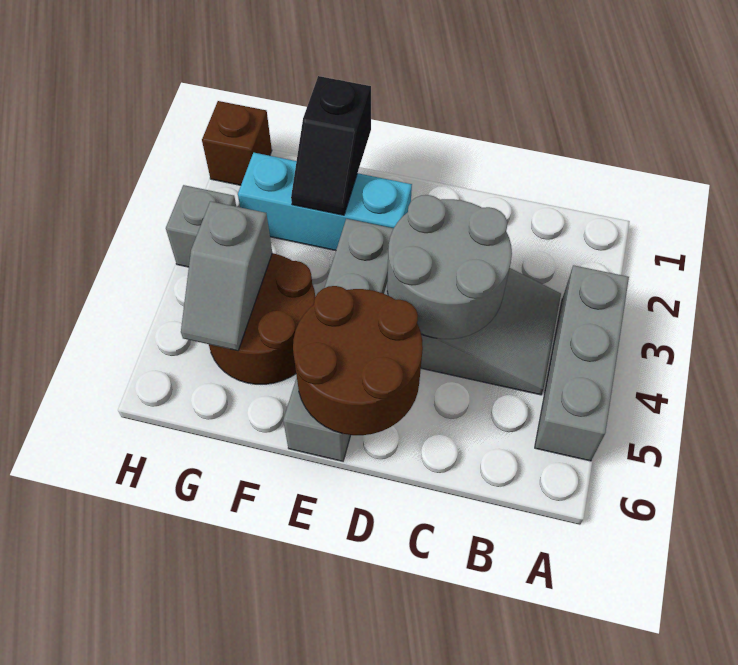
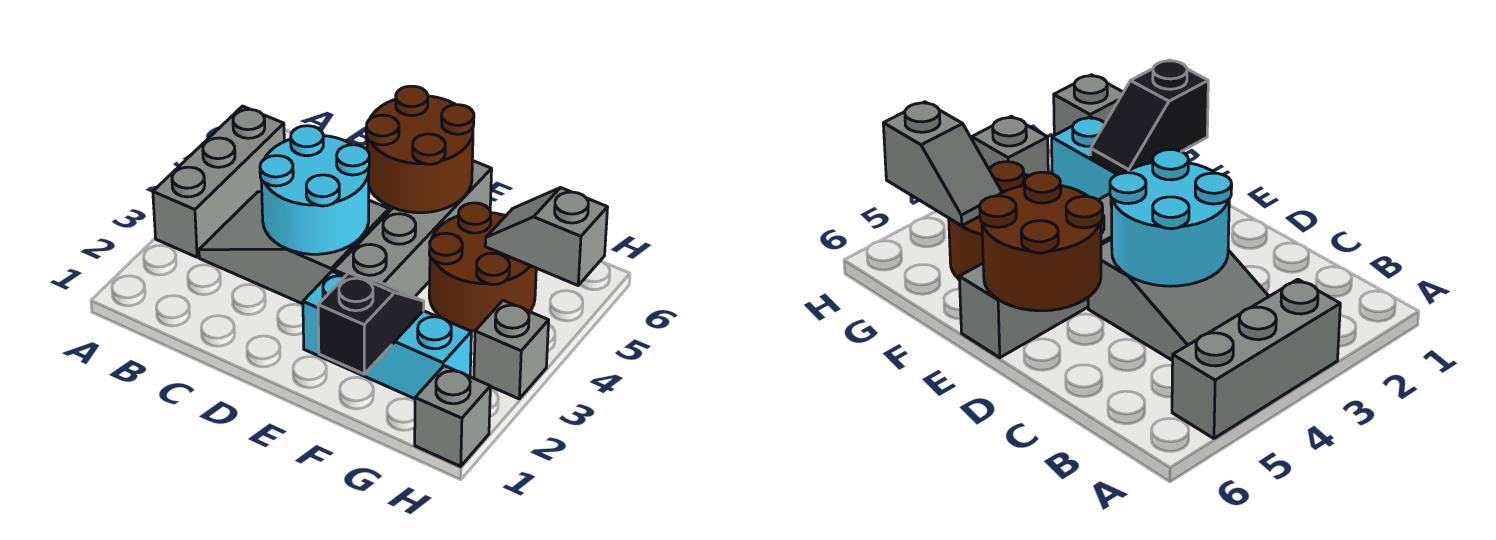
grey round brick C3:D4 level 2 -> cyan round brick C3:D4 level 2
grey slope G4:G5 level 2 top 4 -> grey slope G5:H5 level 2 top H
brown brick H1 level 1 -> grey brick H1 level 1

